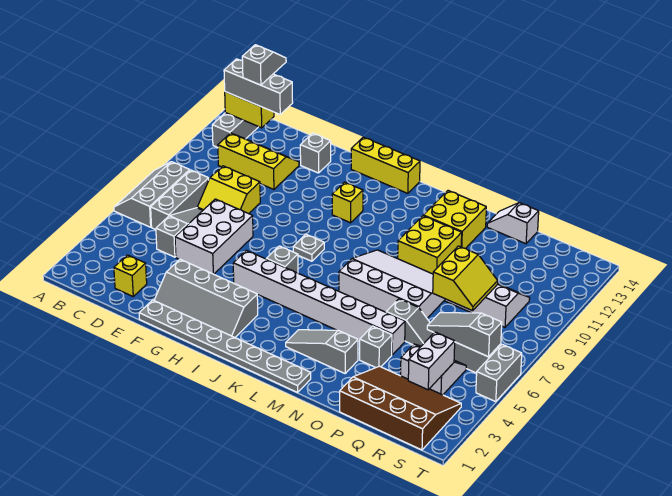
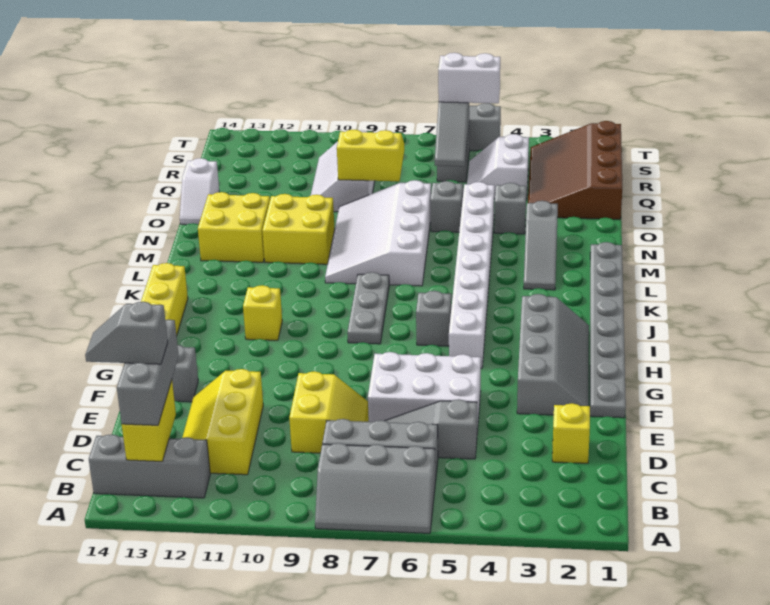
grey plate I8 level 1 -> grey plate I8:K8 level 1
white brick R3:R4 level 2 -> white brick S5:S6 level 3

